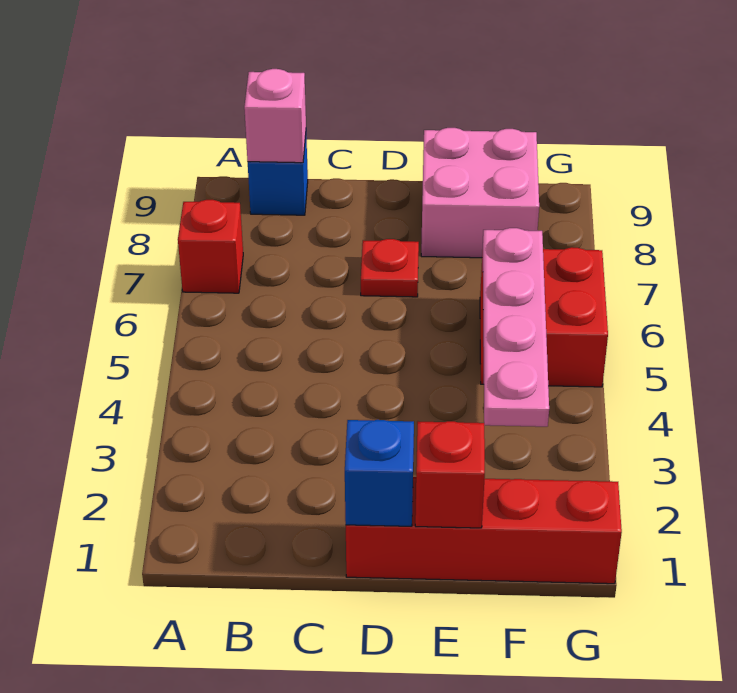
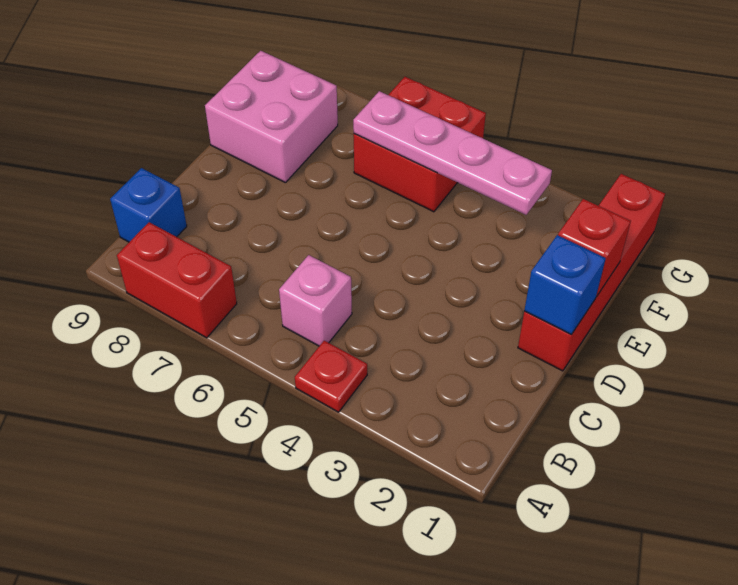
red brick A7 level 1 -> red brick A7:A8 level 1
pink brick B9 level 2 -> pink brick B5 level 1
red plate D7 level 1 -> red plate A4 level 1

